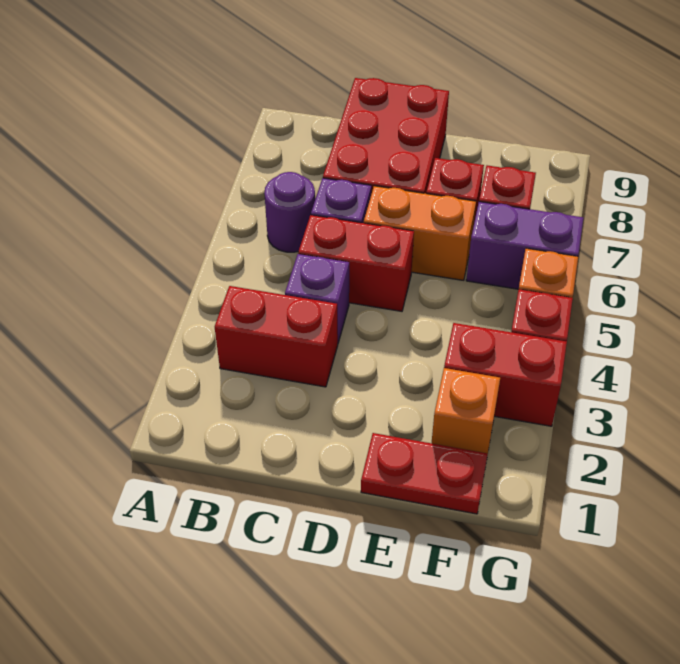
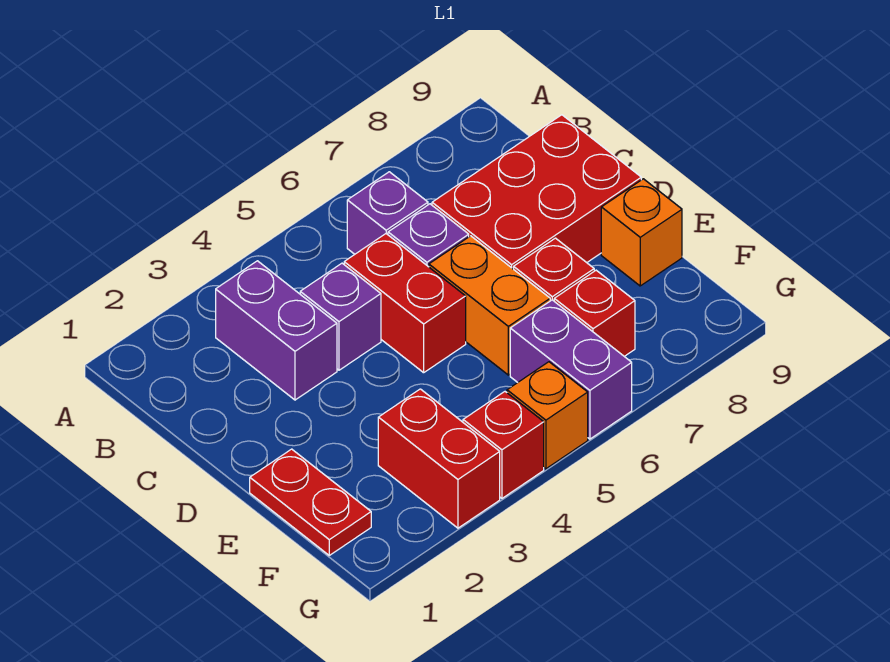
red brick B3:C3 level 1 -> purple brick B3:C3 level 1
purple round brick B6 level 1 -> purple brick B6 level 1
orange brick F2 level 1 -> orange brick E9 level 1

